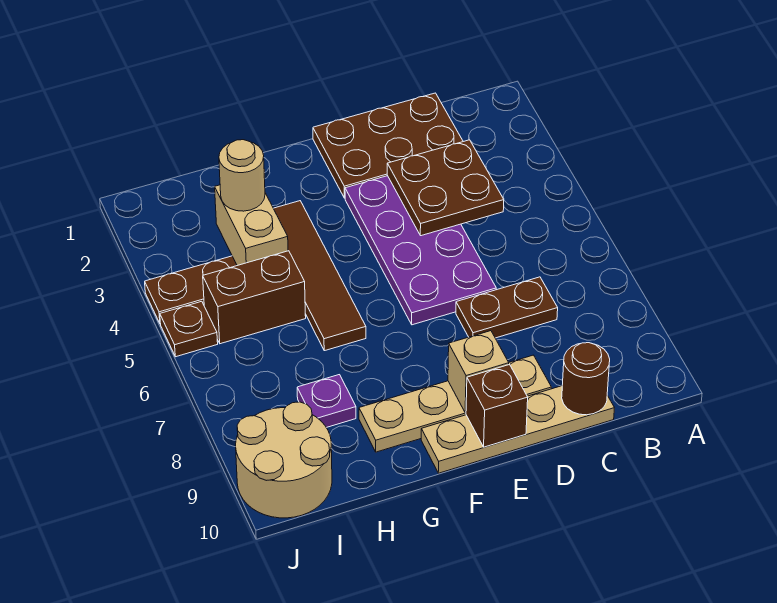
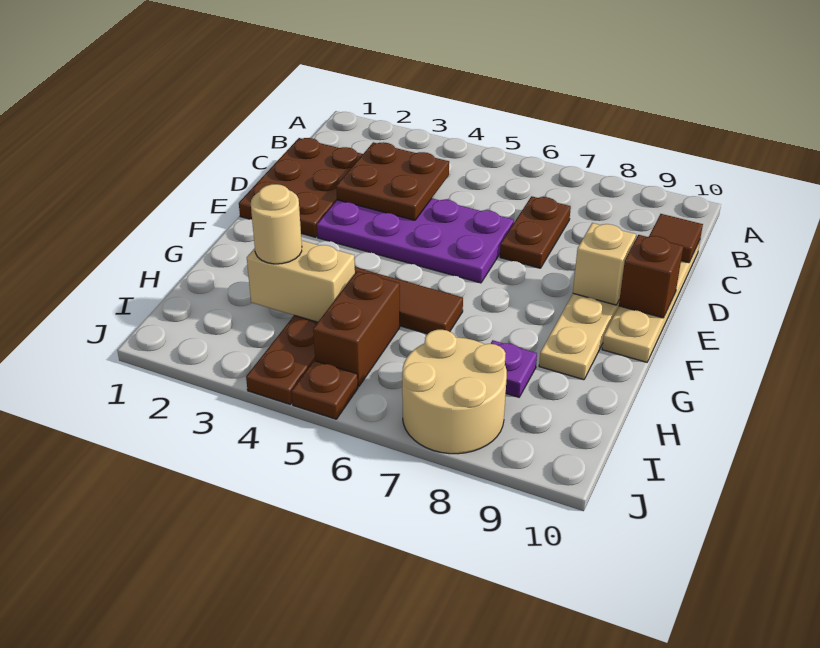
brown round brick C10 level 2 -> brown tile C10 level 2
tan round brick I9:J10 level 1 -> tan round brick I7:J8 level 1

